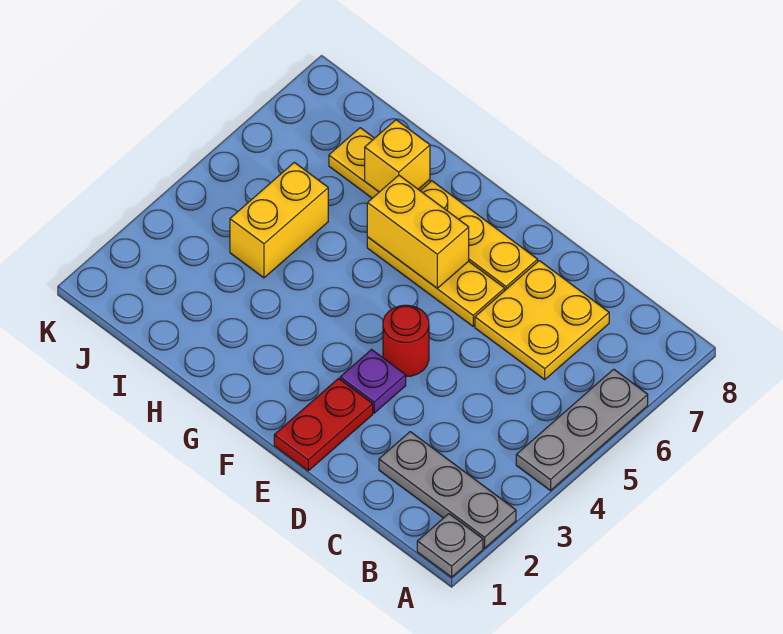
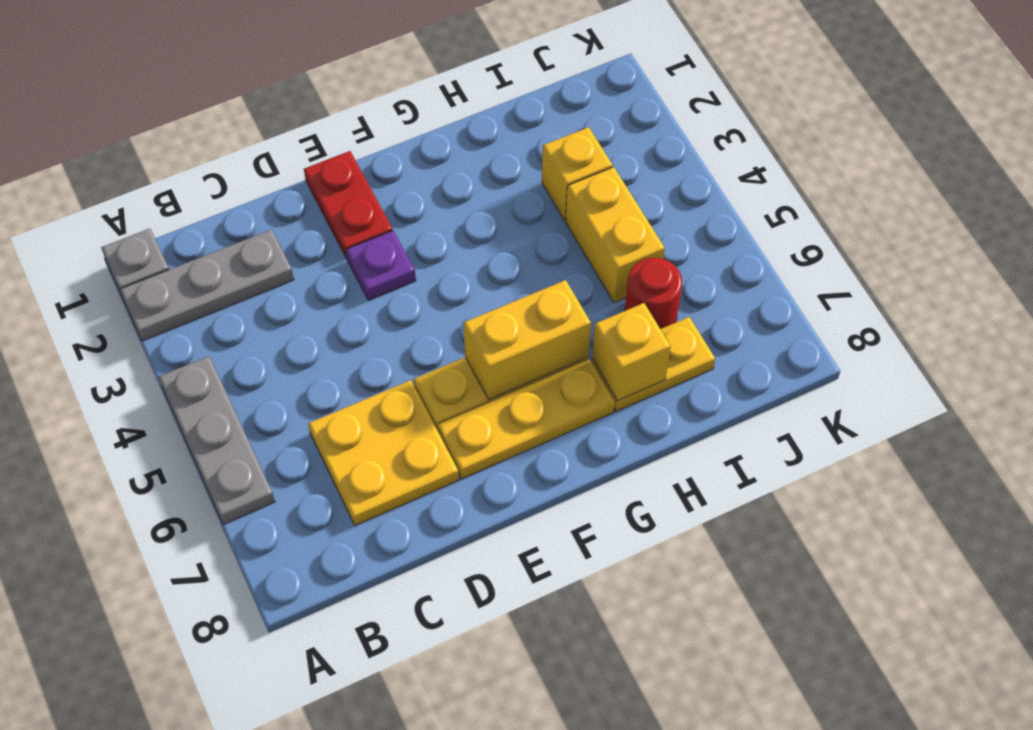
red round brick E4 level 1 -> red round brick I6 level 1
none -> yellow brick I3 level 1

